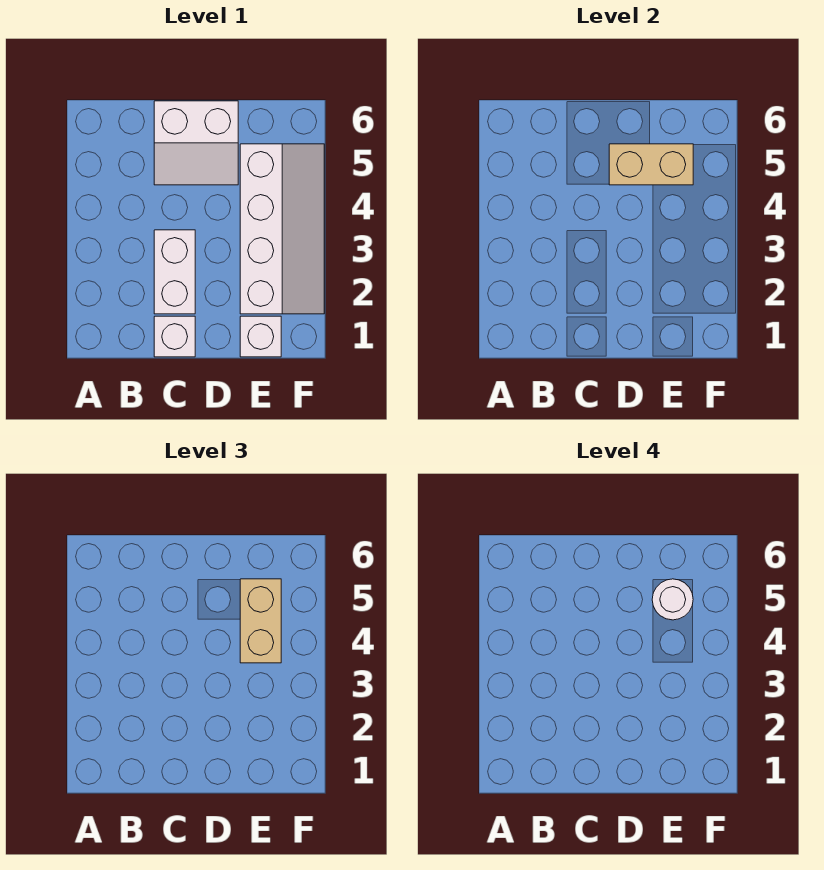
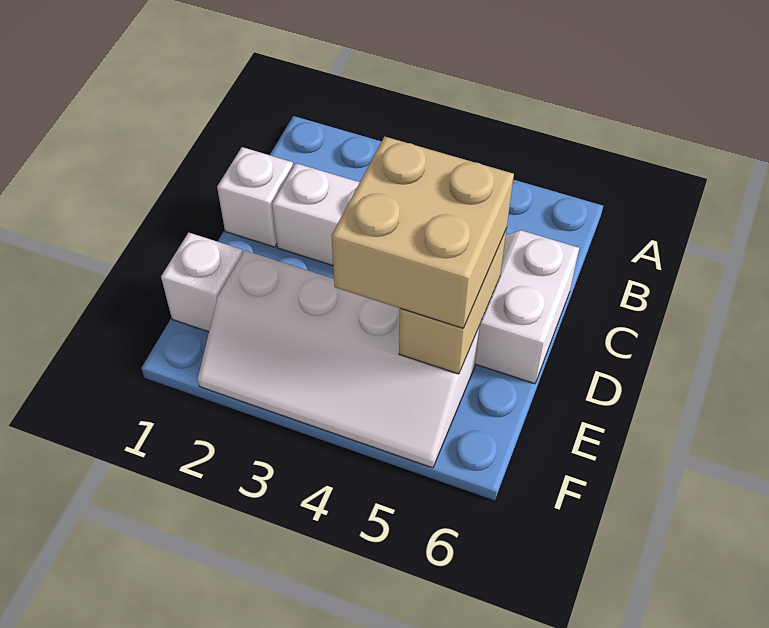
tan brick E4:E5 level 3 -> tan brick D4:E5 level 3
white round brick E5 level 4 -> none

